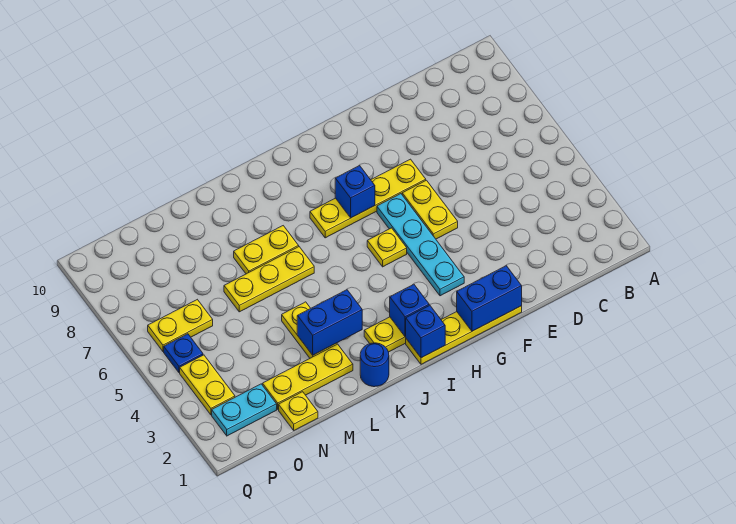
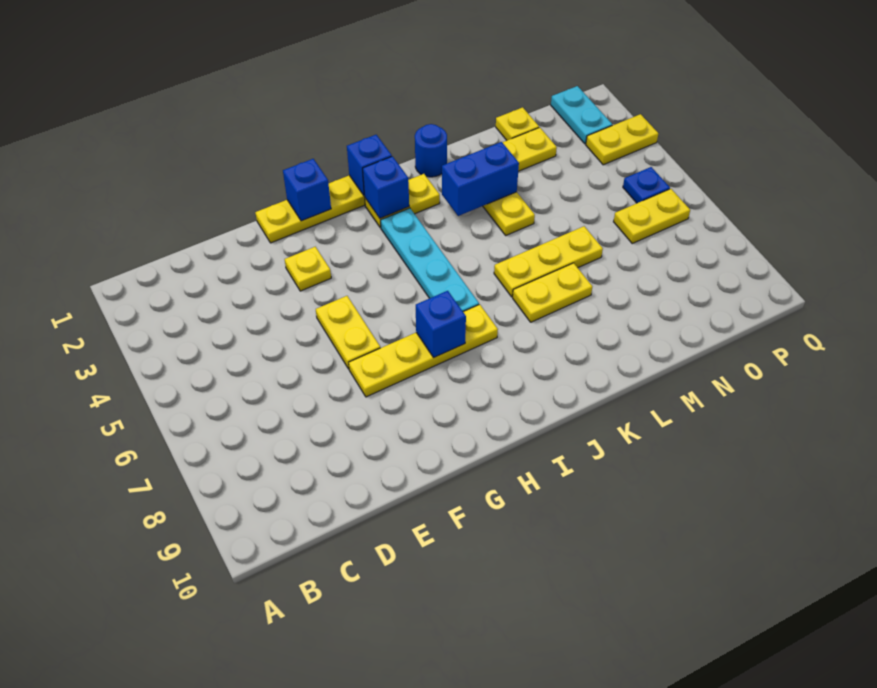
blue brick F1:G1 level 2 -> blue brick G1 level 2
cyan plate G3:G6 level 1 -> cyan plate I3:I6 level 1
yellow plate H5 level 1 -> yellow plate F3 level 1
cyan plate O2:P2 level 1 -> cyan plate P1:P2 level 1
yellow plate P3:P4 level 1 -> yellow plate P3:Q3 level 1

